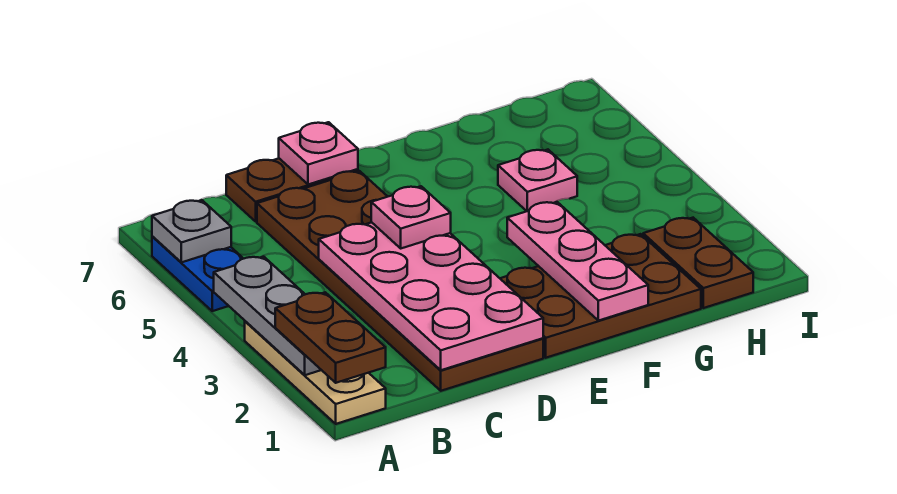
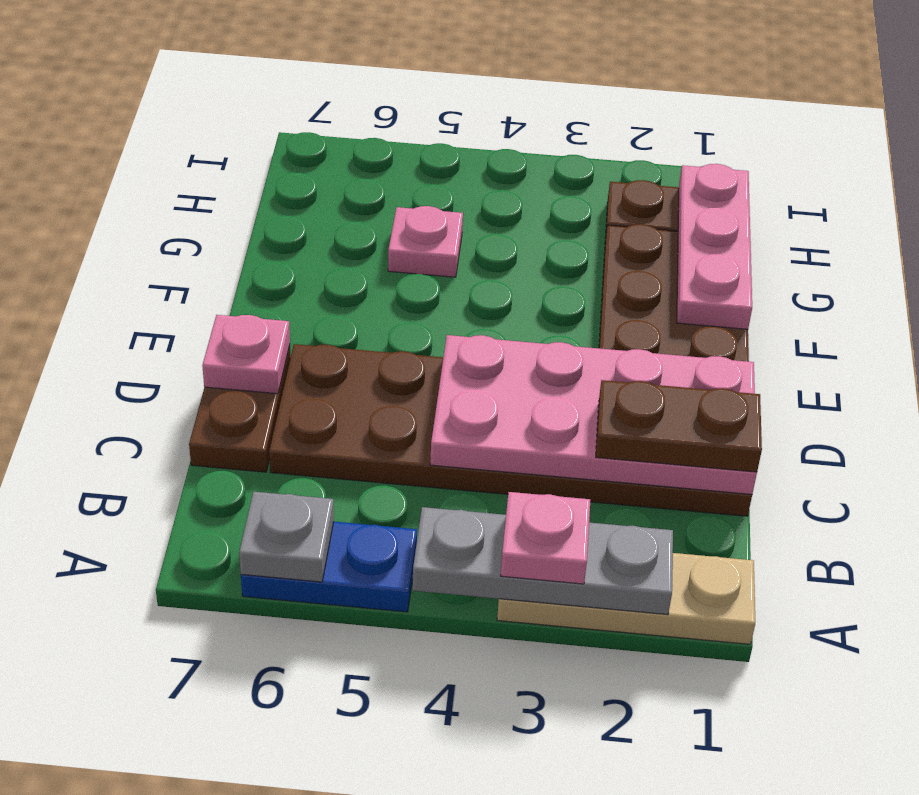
brown plate A1:A2 level 3 -> brown plate C1:C2 level 3
pink plate D4 level 3 -> pink plate A3 level 3
pink plate F1:F3 level 2 -> pink plate F1:H1 level 2

